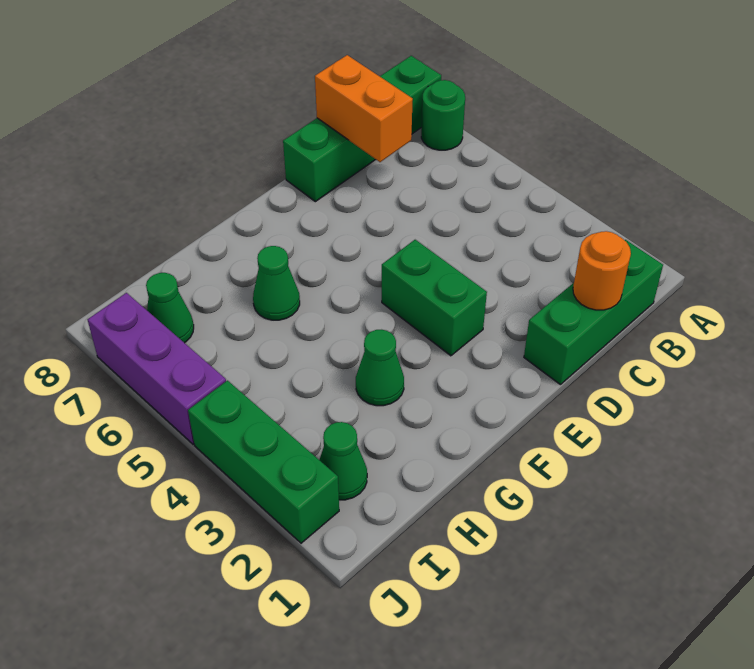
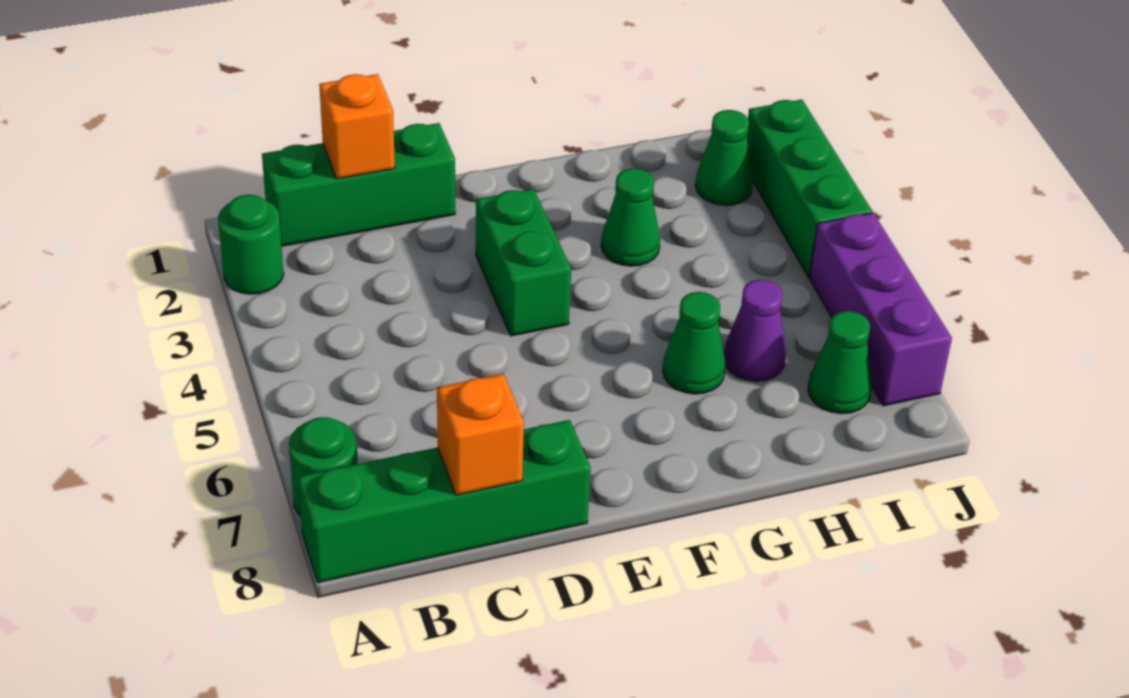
none -> green round brick A2 level 1
orange round brick C1 level 2 -> orange brick C1 level 2
orange brick C7:C8 level 2 -> orange brick C8 level 2
none -> purple cone H6 level 1

